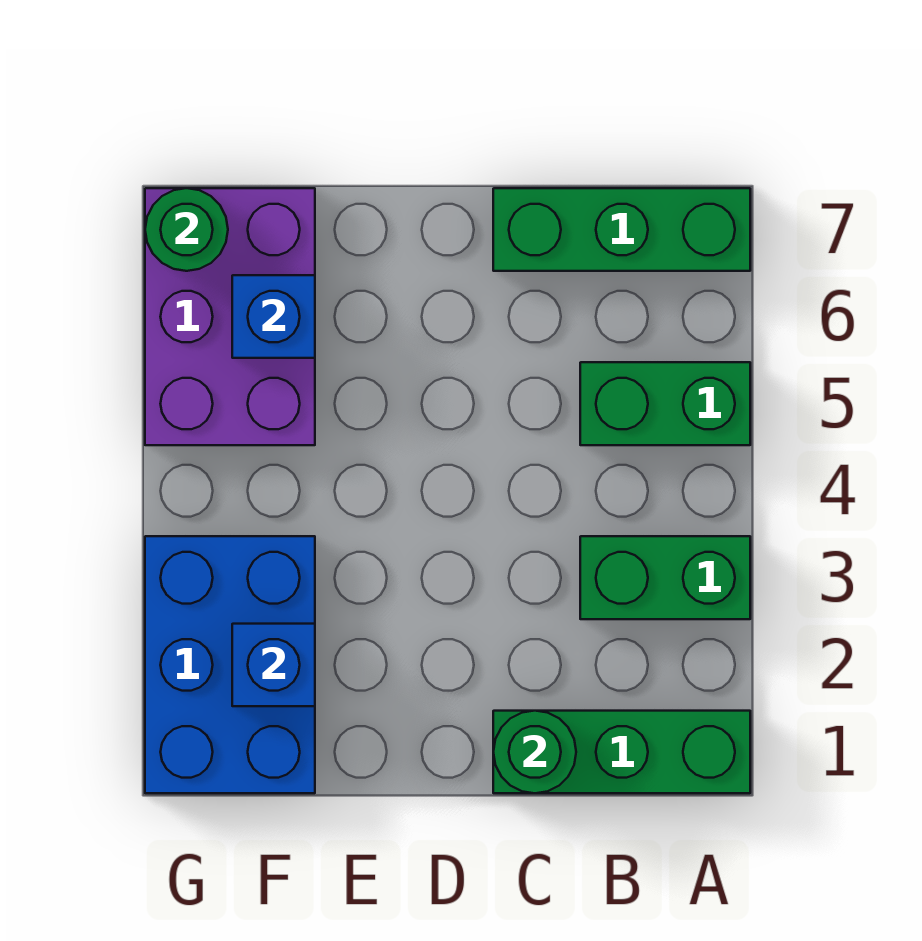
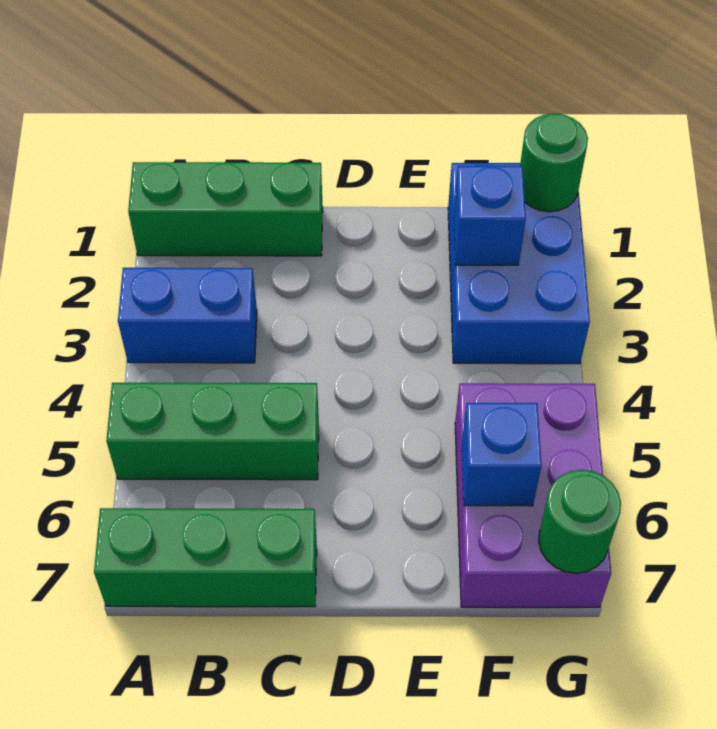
green brick A3:B3 level 1 -> blue brick A3:B3 level 1
green brick A5:B5 level 1 -> green brick A5:C5 level 1
green round brick C1 level 2 -> green round brick G1 level 2

